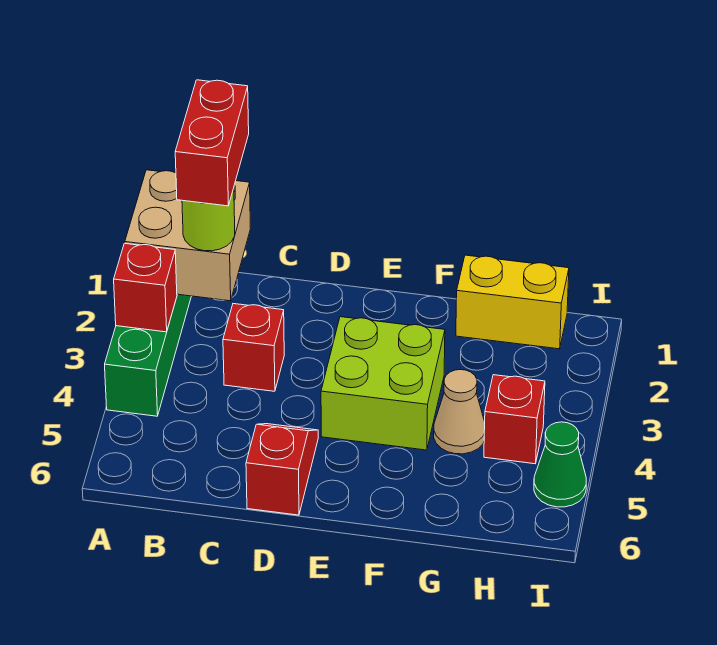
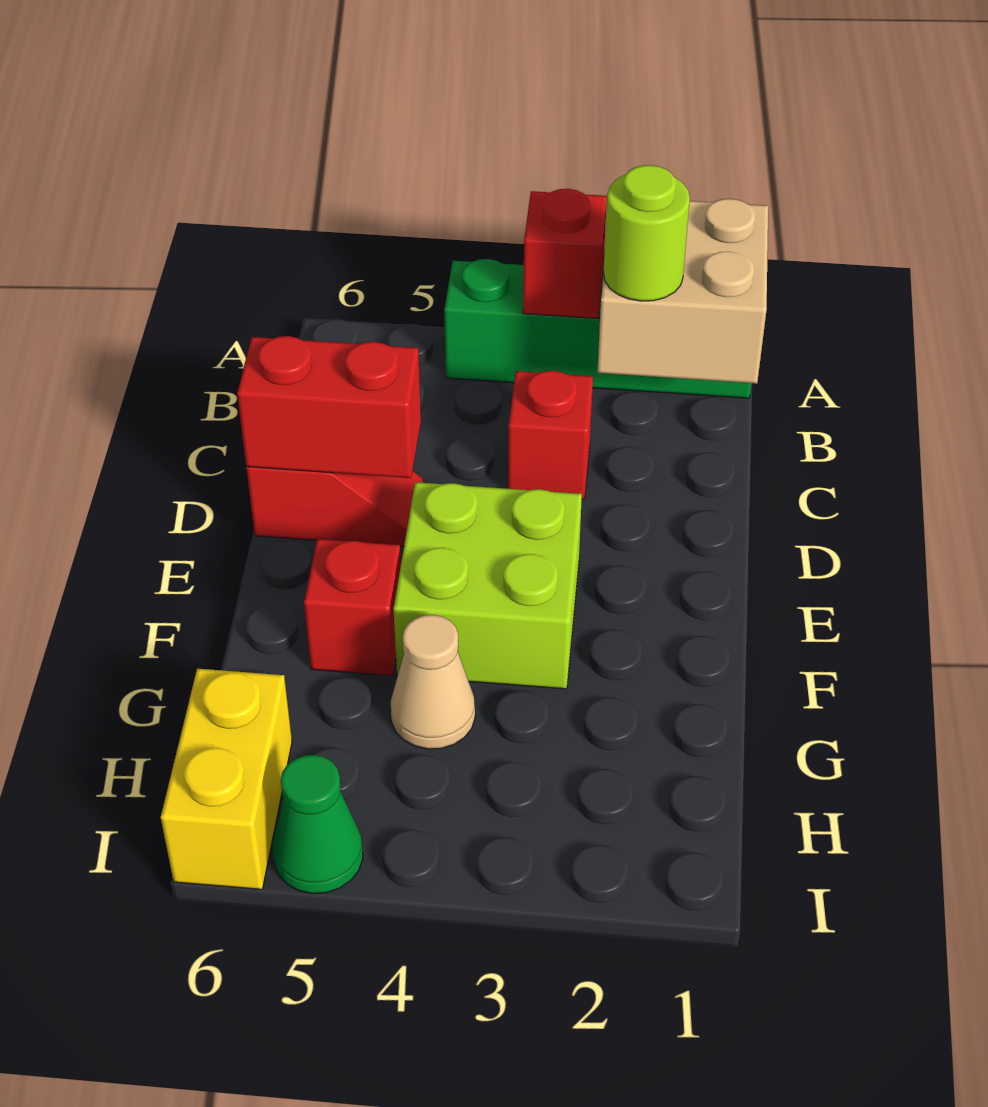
red brick B1:B2 level 4 -> red brick D5:D6 level 2
yellow brick G1:H1 level 1 -> yellow brick H6:I6 level 1
red brick H4 level 1 -> red brick F5 level 1

